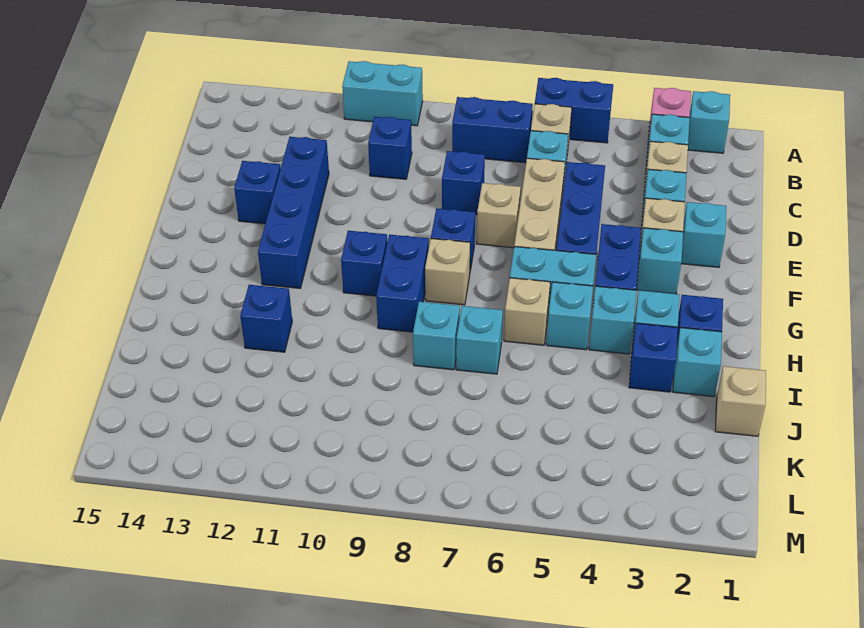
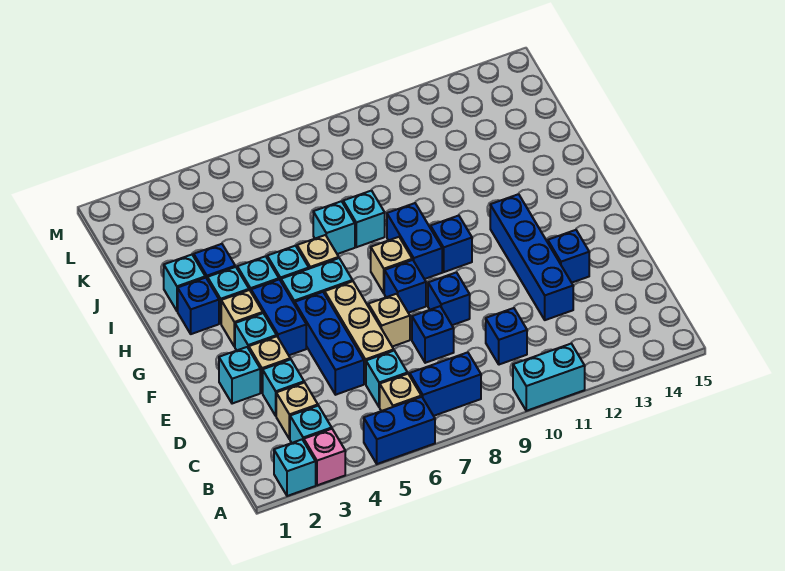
blue brick I12 level 1 -> blue brick E9 level 1
tan brick J1 level 1 -> tan brick G3 level 1

